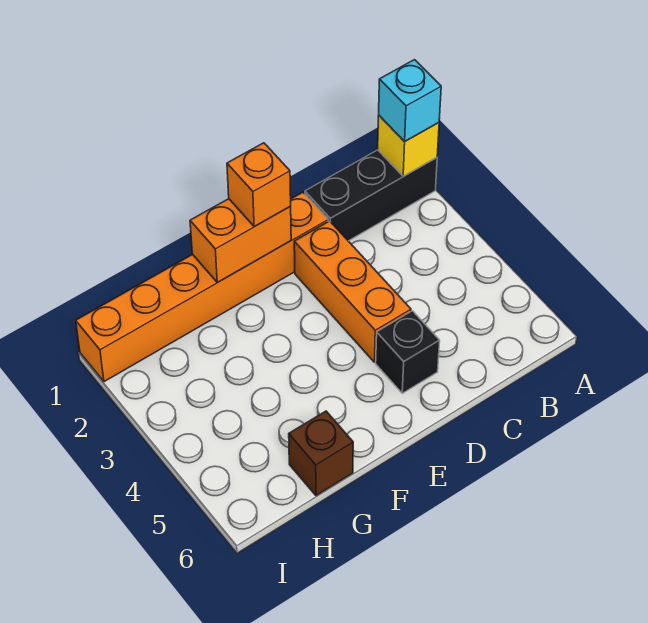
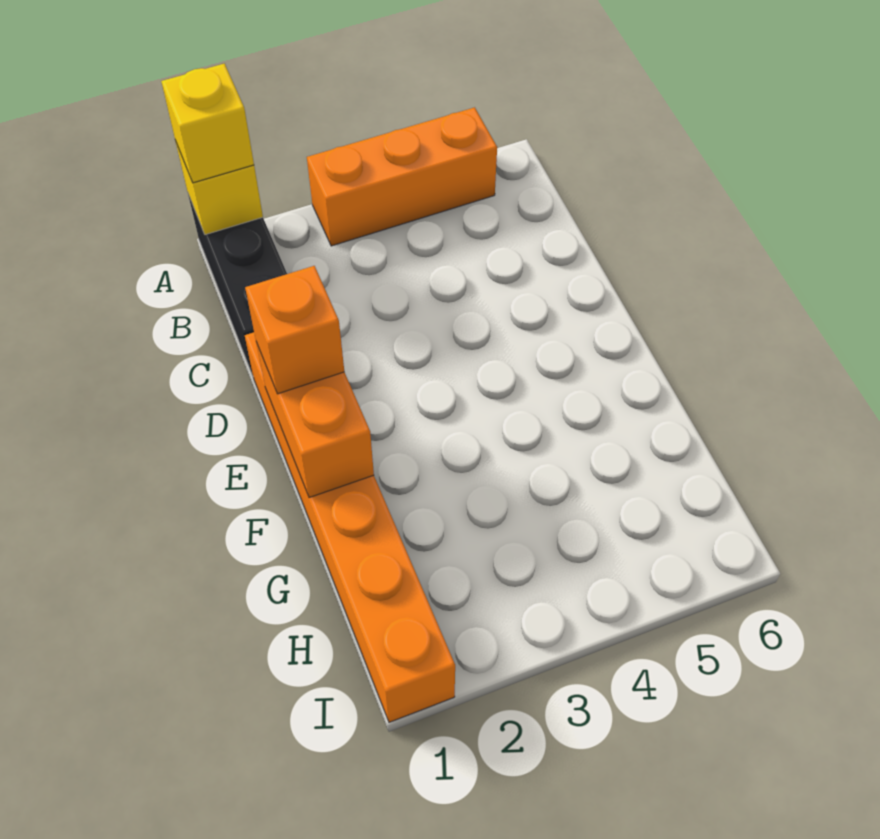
cyan brick A1 level 3 -> yellow brick A1 level 3
orange brick D2:D4 level 1 -> orange brick A3:A5 level 1
black brick D5 level 1 -> none
brown brick G6 level 1 -> none

